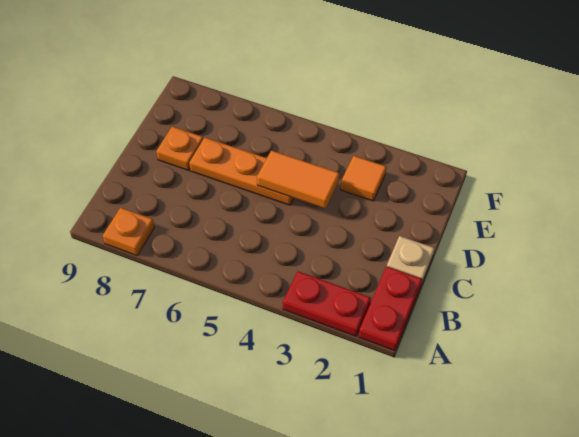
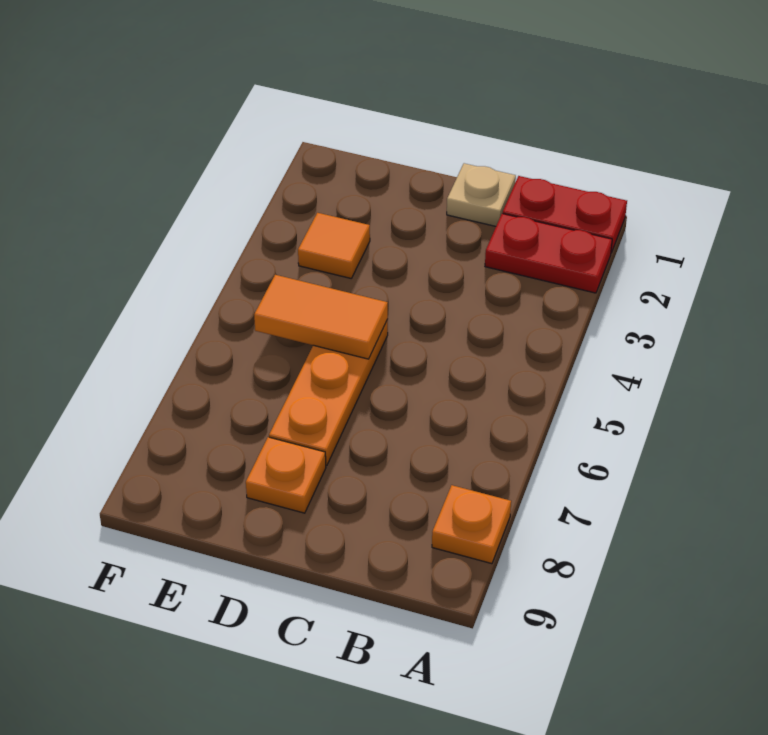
red plate A2:A3 level 1 -> red plate A2:B2 level 1
orange tile D4:D5 level 2 -> orange tile D5:E5 level 2

